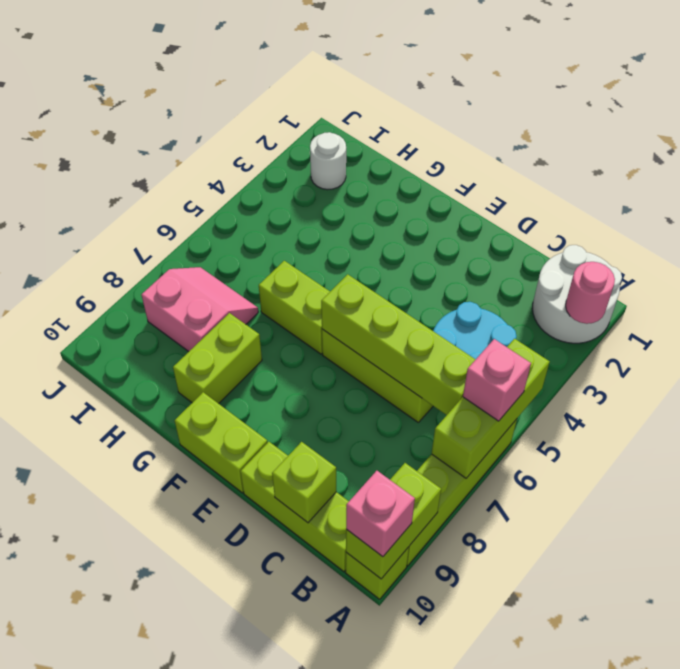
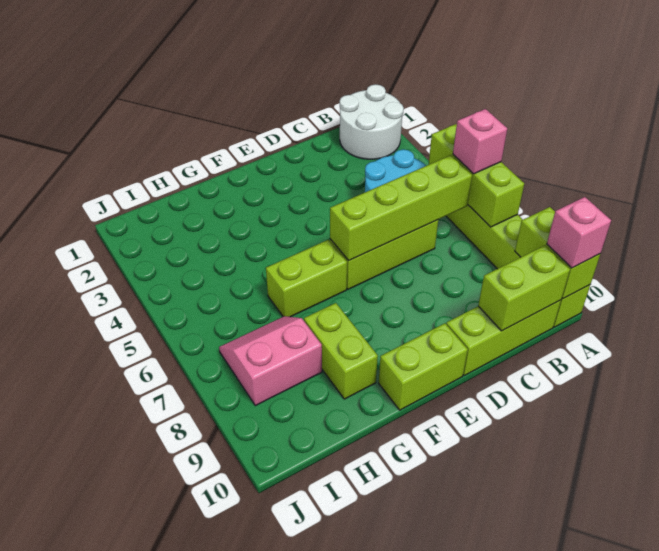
pink round brick A2 level 2 -> none
lime brick C10 level 2 -> lime brick B10:C10 level 2
white round brick I2 level 1 -> none

